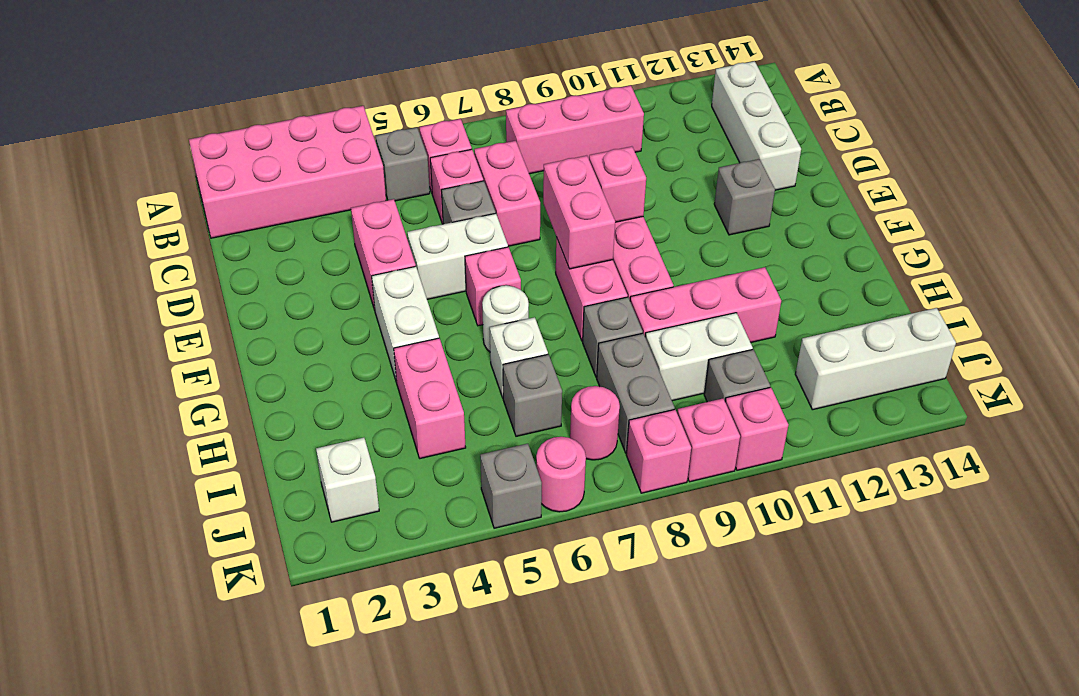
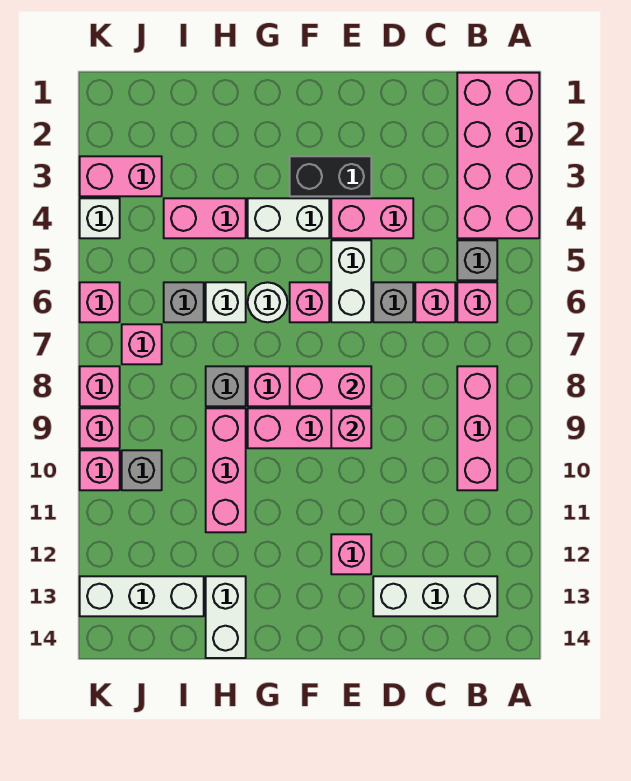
pink brick C7:D7 level 1 -> pink brick J3:K3 level 1
none -> black brick E3:F3 level 1
grey brick E12 level 1 -> pink brick E12 level 1
grey brick I8:J8 level 1 -> none
white brick I9:I10 level 1 -> white brick H13:H14 level 1
white brick J2 level 1 -> white brick K4 level 1
pink round brick J7 level 1 -> pink brick J7 level 1
white brick J12:J14 level 1 -> white brick I13:K13 level 1
grey brick K5 level 1 -> none
pink round brick K6 level 1 -> pink brick K6 level 1

